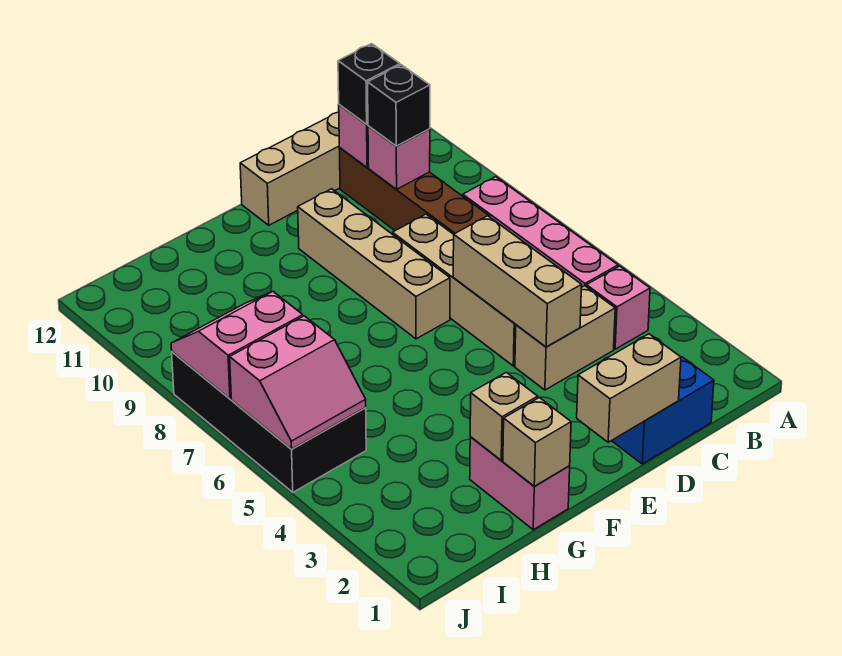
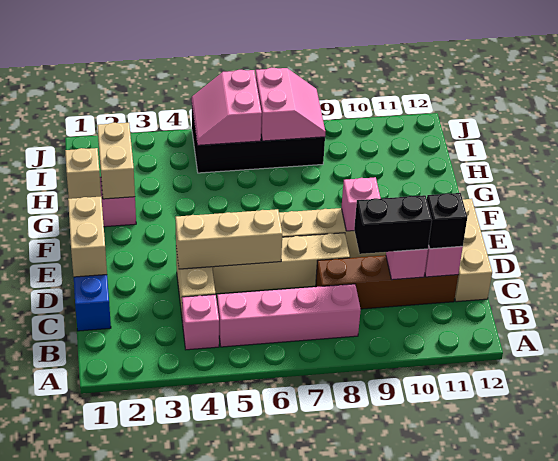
black brick C10 level 3 -> black brick C9:C10 level 3
none -> pink brick E9 level 2
tan brick G2 level 2 -> tan brick G2:H2 level 2

